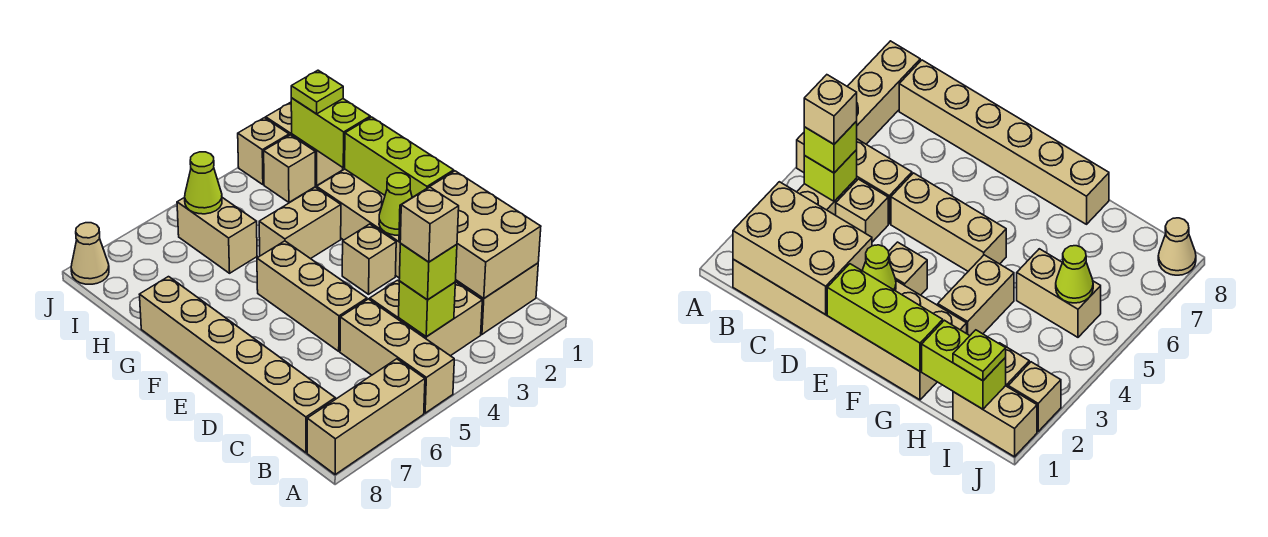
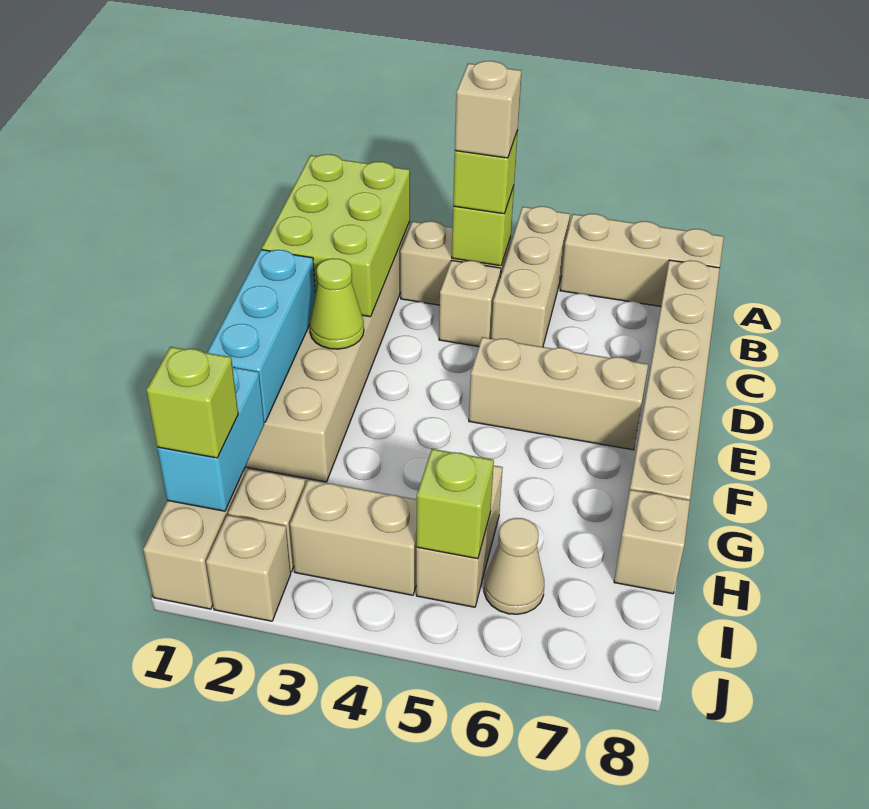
tan brick B1:D2 level 2 -> lime brick B1:D2 level 2
tan brick D5:F5 level 1 -> tan brick E5:E7 level 1
lime brick E1:G1 level 2 -> cyan brick E1:G1 level 2
tan brick E3 level 1 -> tan brick H8 level 1
tan brick G3:G4 level 1 -> tan brick I3:I4 level 1
lime brick H1:I1 level 2 -> cyan brick H1:I1 level 2
lime plate I1 level 3 -> lime brick I1 level 3
lime cone I5 level 2 -> lime brick I5 level 2
tan cone J8 level 1 -> tan cone I6 level 1

